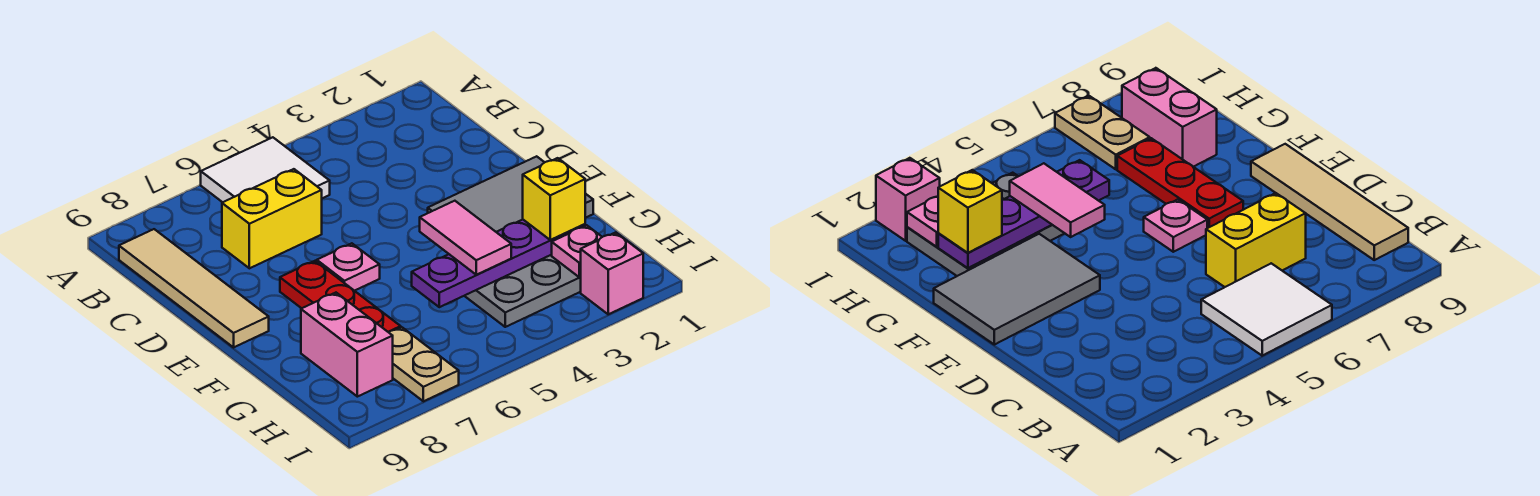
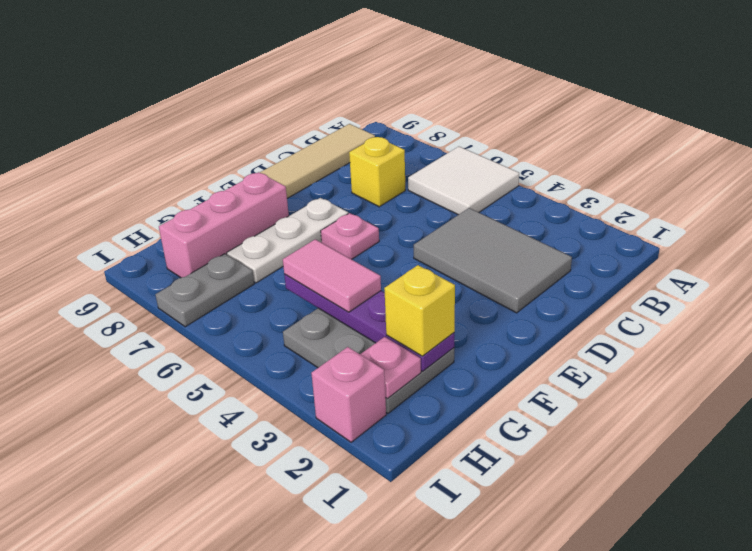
yellow brick C6:C7 level 1 -> yellow brick C7 level 1
grey tile E1:F3 level 1 -> grey tile C2:D4 level 1
red plate E7:G7 level 1 -> white plate E7:G7 level 1
pink tile F4:G4 level 3 -> pink tile G4:G5 level 3
pink brick G8:H8 level 1 -> pink brick F8:H8 level 1
tan plate H7:I7 level 1 -> grey plate H7:I7 level 1

